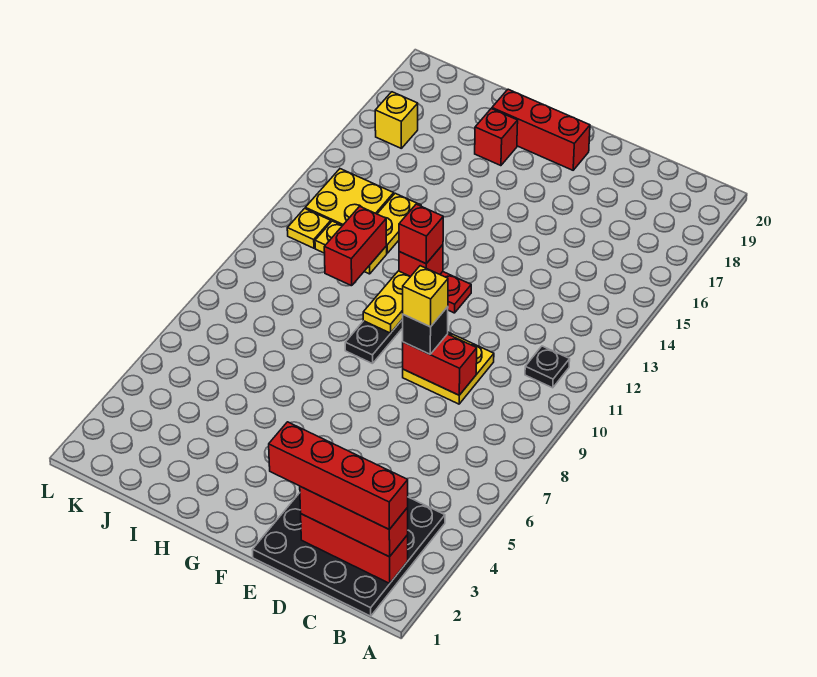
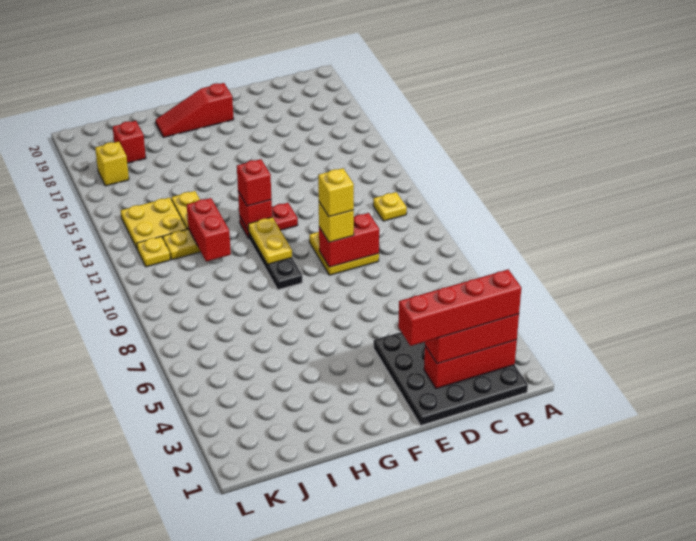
black plate B11 level 1 -> yellow plate B11 level 1
black brick E9 level 3 -> yellow brick E9 level 3
red brick F19:H19 level 1 -> red slope F19:H19 level 1 top F
red brick H18 level 1 -> red brick J18 level 1

